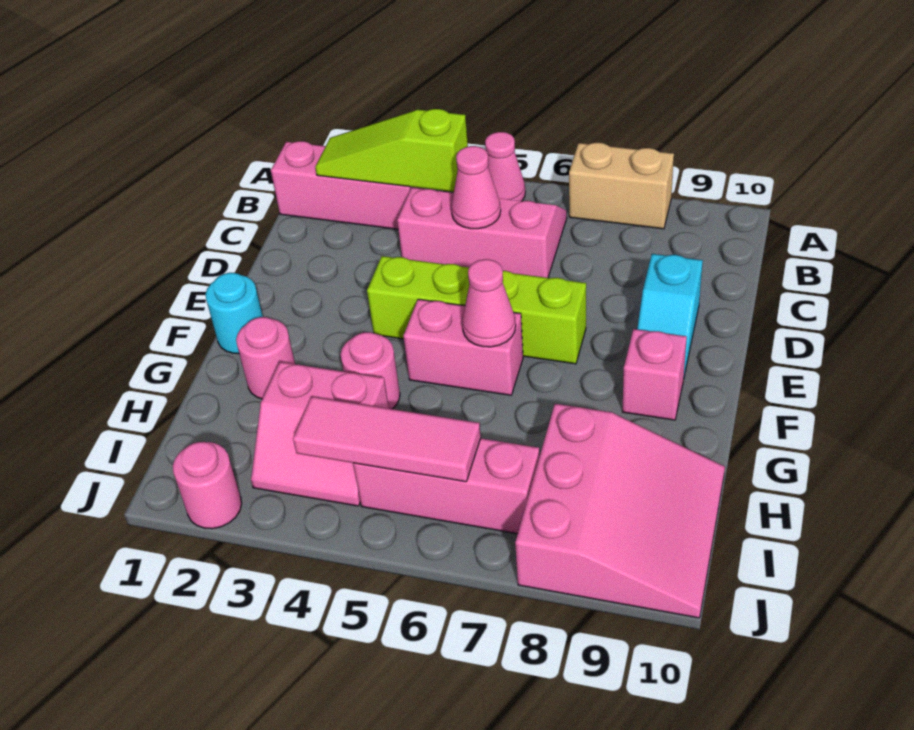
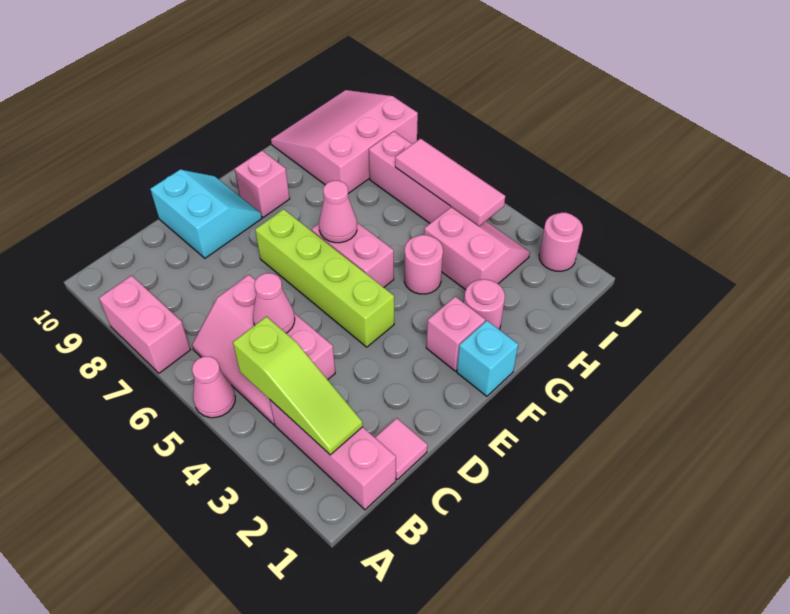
tan brick A7:A8 level 1 -> pink brick A7:A8 level 1
none -> pink tile C1 level 1
cyan slope D9:E9 level 1 top D -> cyan slope D9:E10 level 1 top D
cyan round brick F1 level 1 -> cyan brick F1 level 1
none -> pink brick F2 level 1

